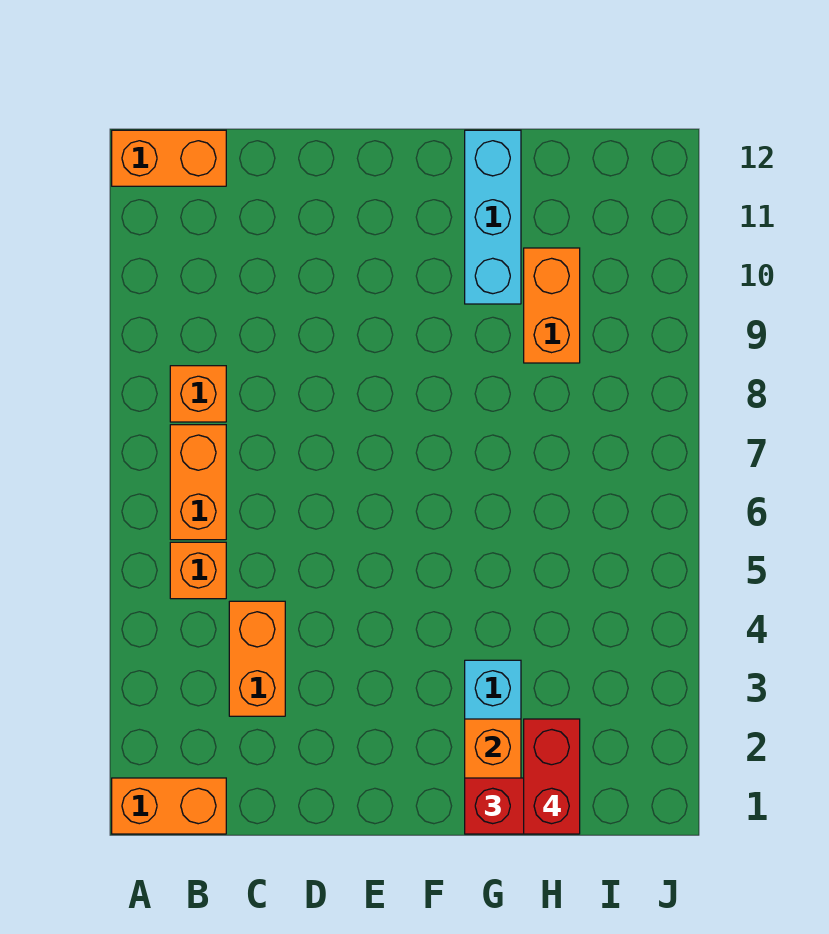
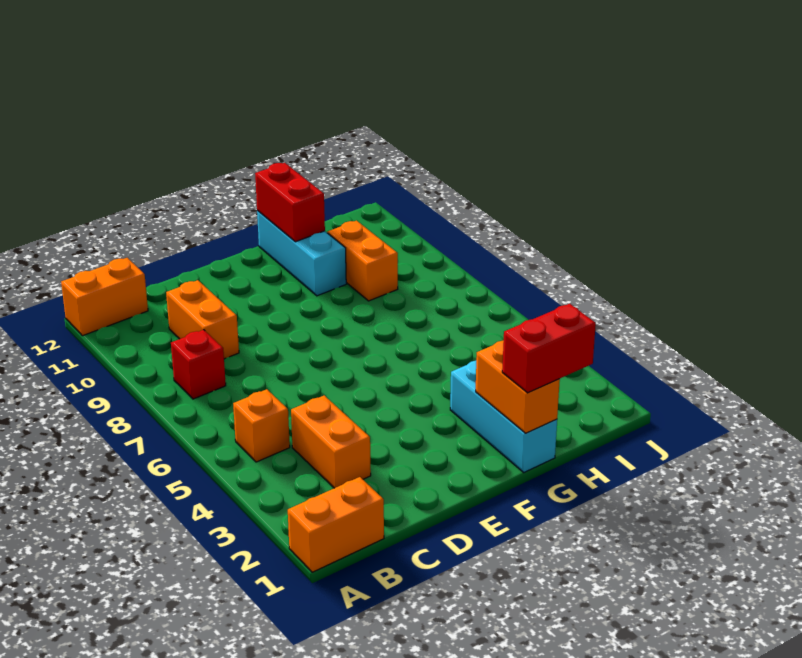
orange brick B6:B7 level 1 -> orange brick C9:C10 level 1
orange brick B8 level 1 -> red brick B8 level 1
red brick H1:H2 level 4 -> red brick G11:G12 level 2

